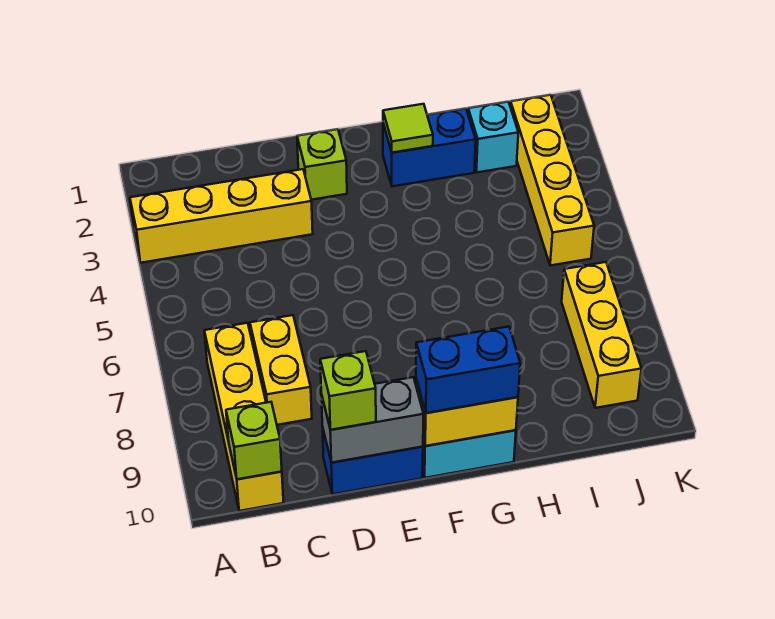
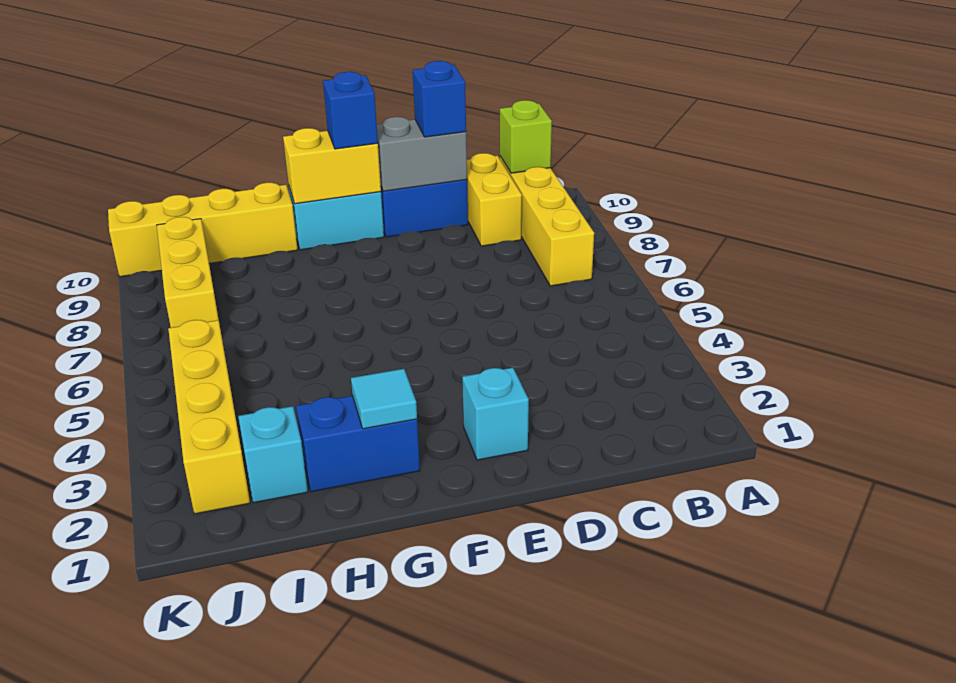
yellow brick A3:D3 level 1 -> yellow brick H10:K10 level 1
yellow brick C7:C8 level 1 -> yellow brick C9:C10 level 1
lime brick D10 level 3 -> blue brick D10 level 3
lime brick E2 level 1 -> cyan brick E2 level 1
blue brick F10:G10 level 3 -> blue brick F10 level 3
lime tile G2 level 2 -> cyan tile G2 level 2

